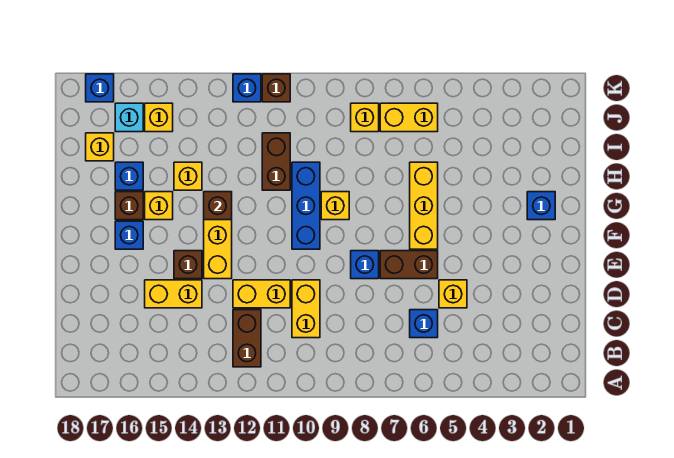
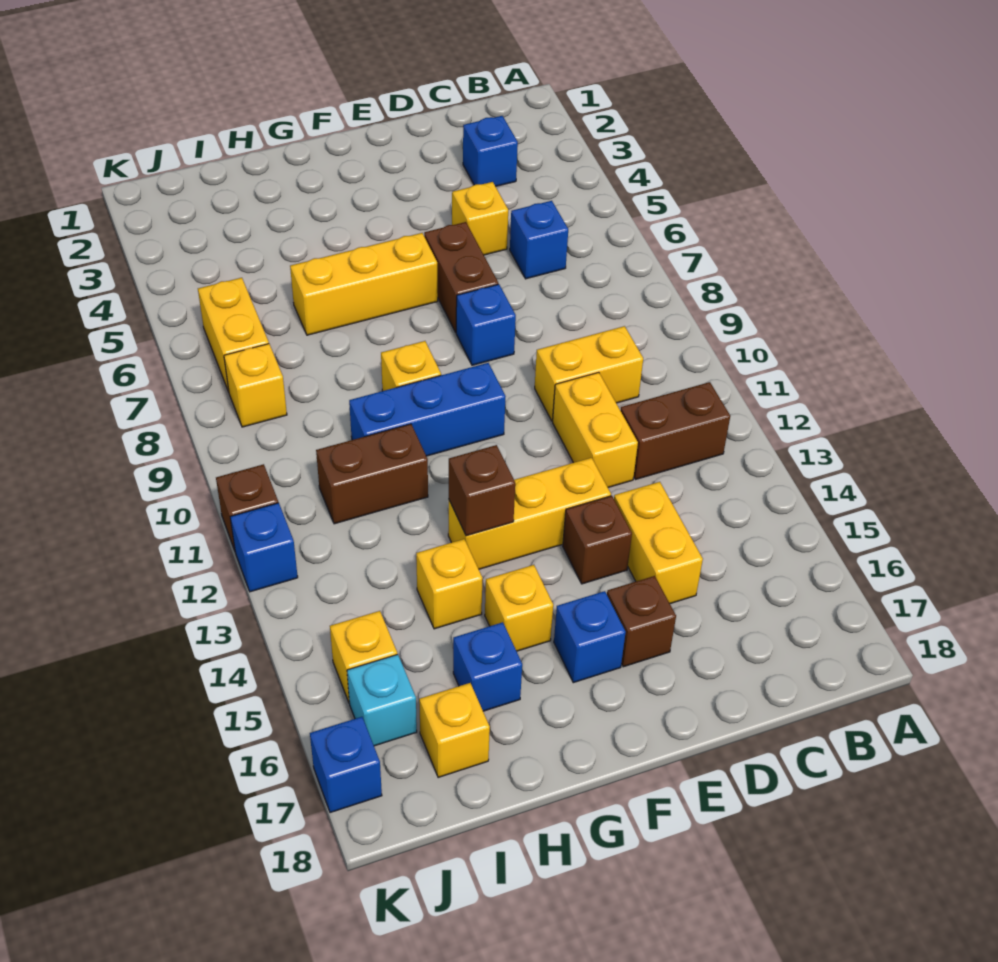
blue brick G2 level 1 -> blue brick C3 level 1
brown brick G16 level 1 -> brown brick E16 level 1

